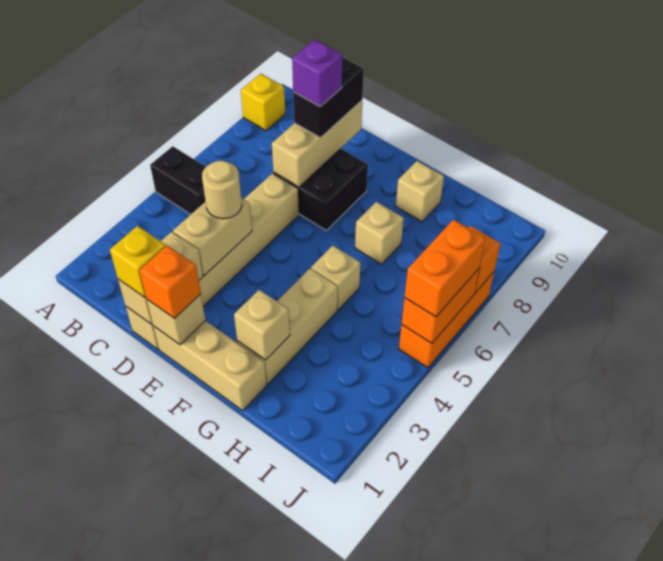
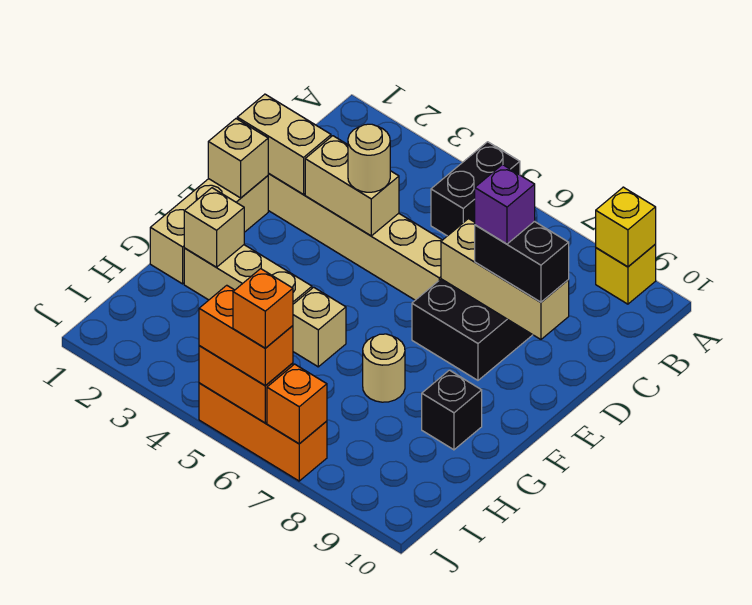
yellow brick D1 level 3 -> yellow brick A9 level 2
orange brick E1 level 3 -> orange brick J6 level 4
tan brick G7 level 1 -> tan round brick G7 level 1
tan brick G9 level 1 -> black brick G9 level 1

